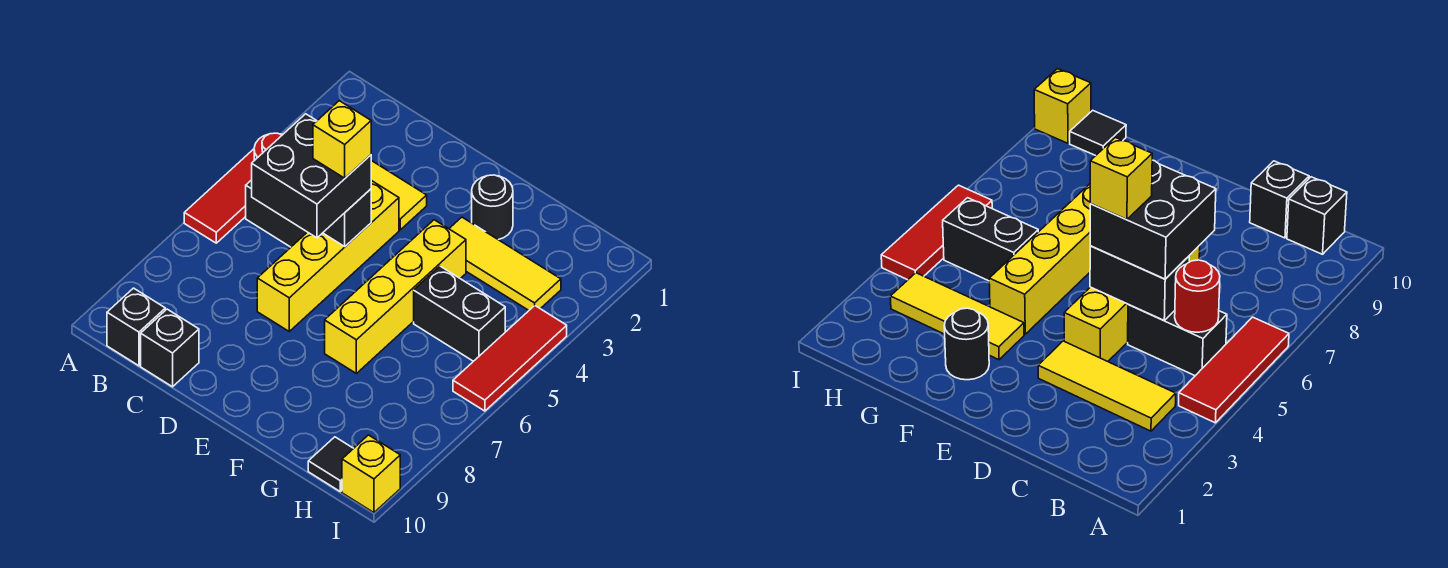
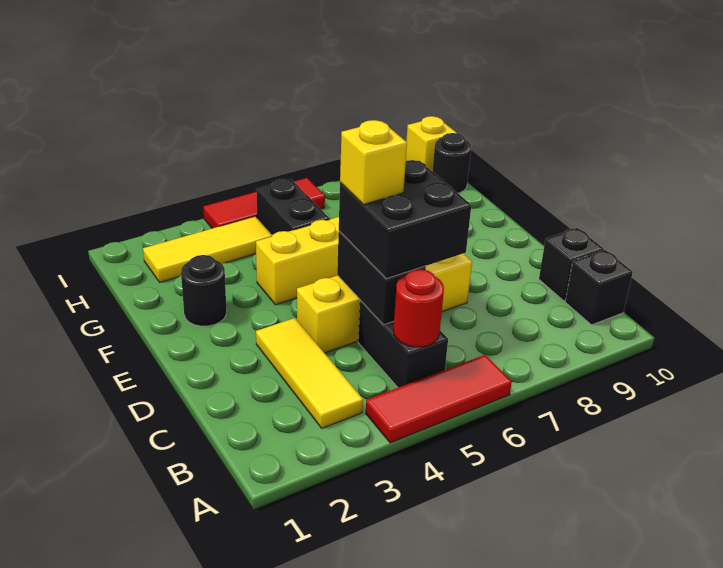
yellow tile F3:H3 level 1 -> yellow tile H2:H4 level 1
black tile H10 level 1 -> black round brick H10 level 1

